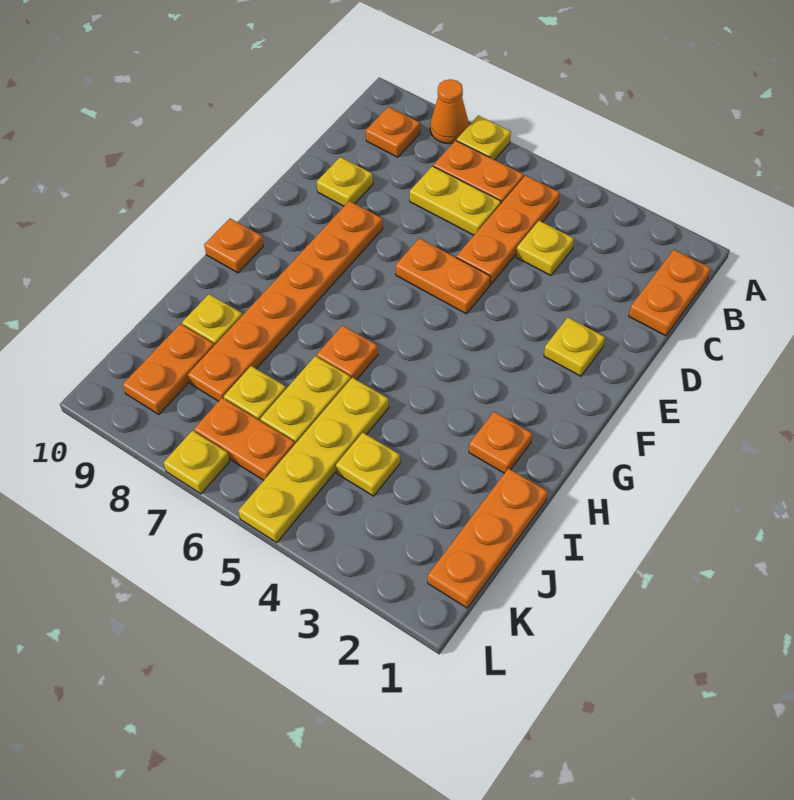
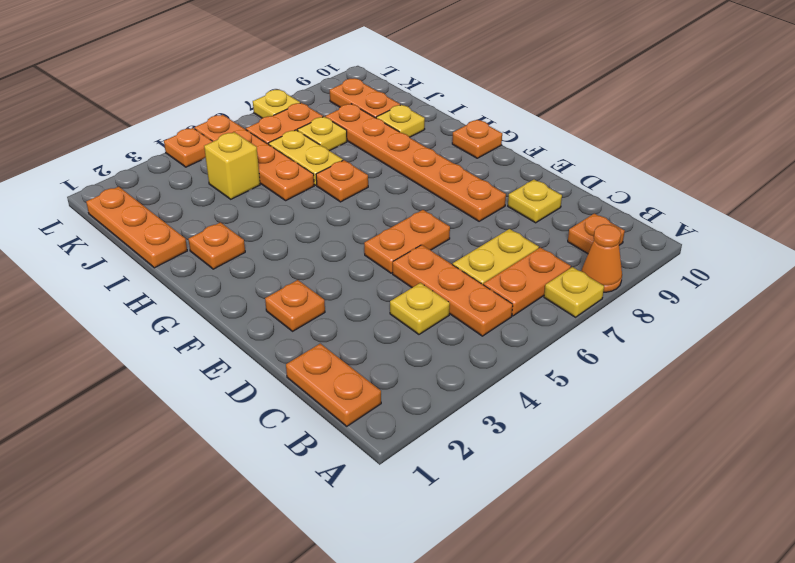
yellow plate E2 level 1 -> orange plate E2 level 1
yellow plate I5:L5 level 1 -> orange plate I5:L5 level 1
yellow plate J4 level 1 -> yellow brick J4 level 1
none -> orange plate L4 level 1

